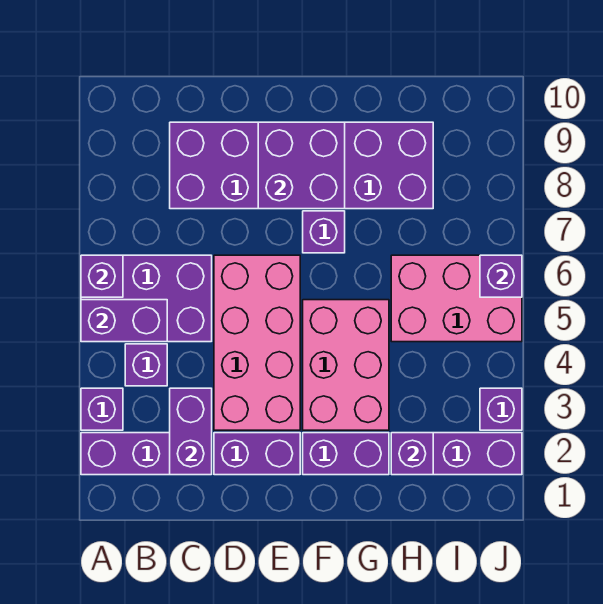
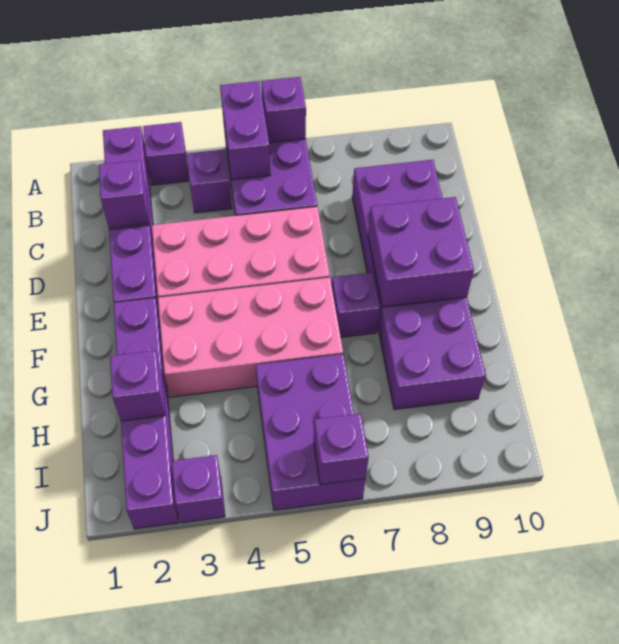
purple brick C2:C3 level 2 -> purple brick C2 level 2
pink brick F3:G5 level 1 -> pink brick F3:G6 level 1
pink brick H5:J6 level 1 -> purple brick H5:J6 level 1

